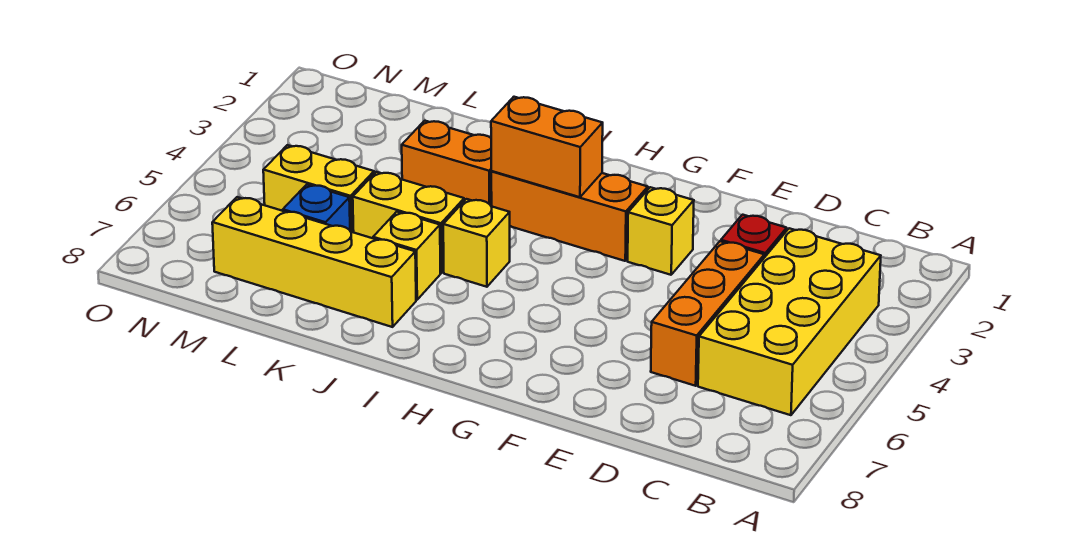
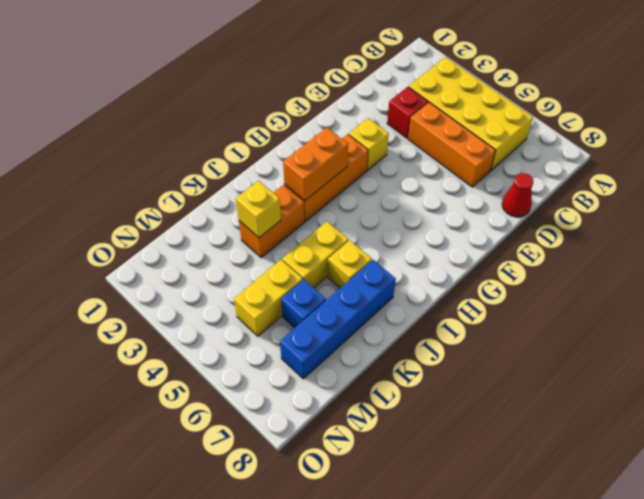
none -> red cone D8 level 1
yellow brick I5 level 1 -> yellow brick K3 level 2
yellow brick J7:M7 level 1 -> blue brick J7:M7 level 1

